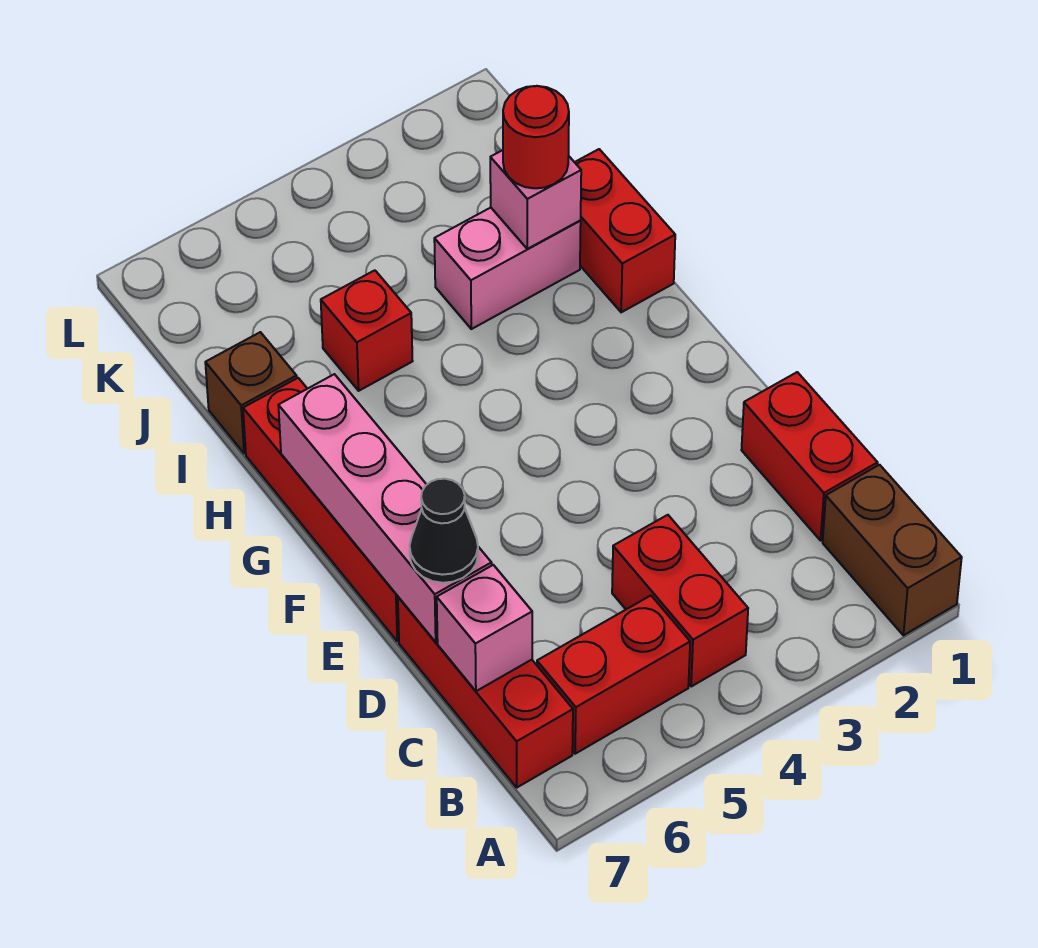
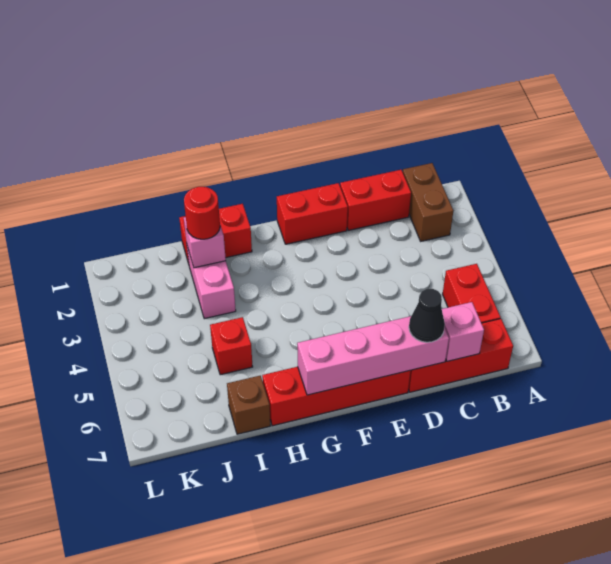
brown brick A1:B1 level 1 -> brown brick B1:B2 level 1
red brick B4:C4 level 1 -> red brick E1:F1 level 1

